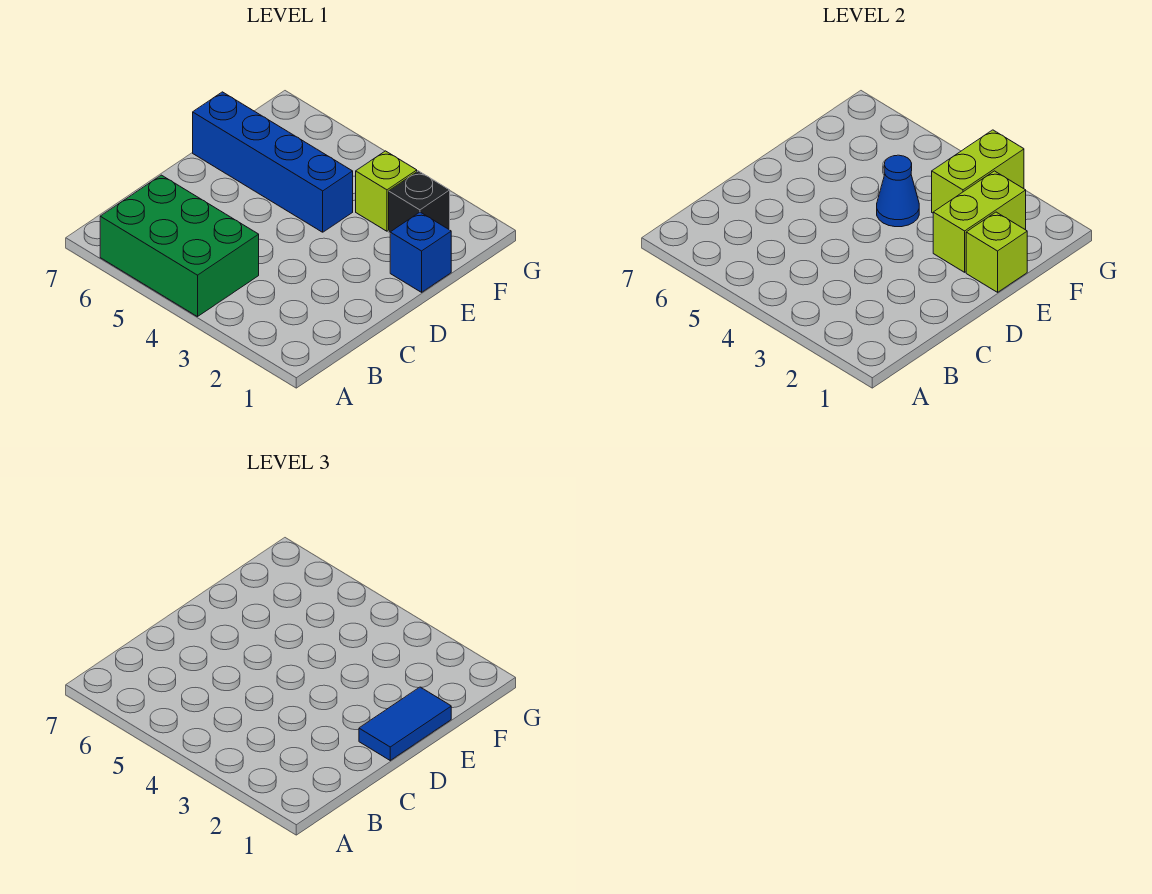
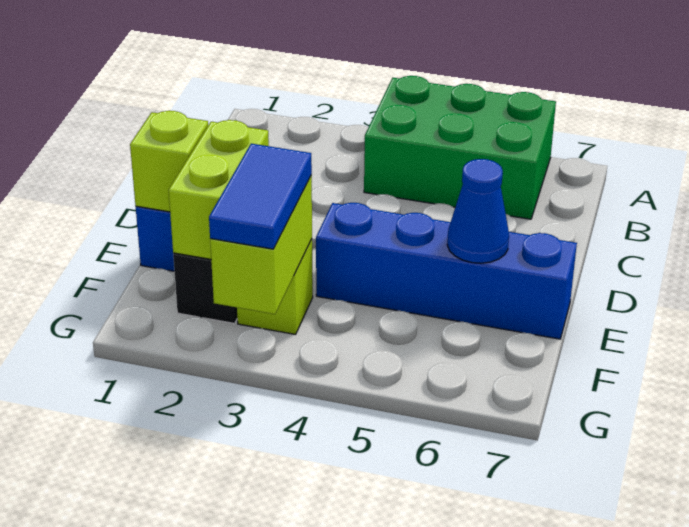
blue tile D1:E1 level 3 -> blue tile F3:G3 level 3
blue cone E4 level 2 -> blue cone E6 level 2

